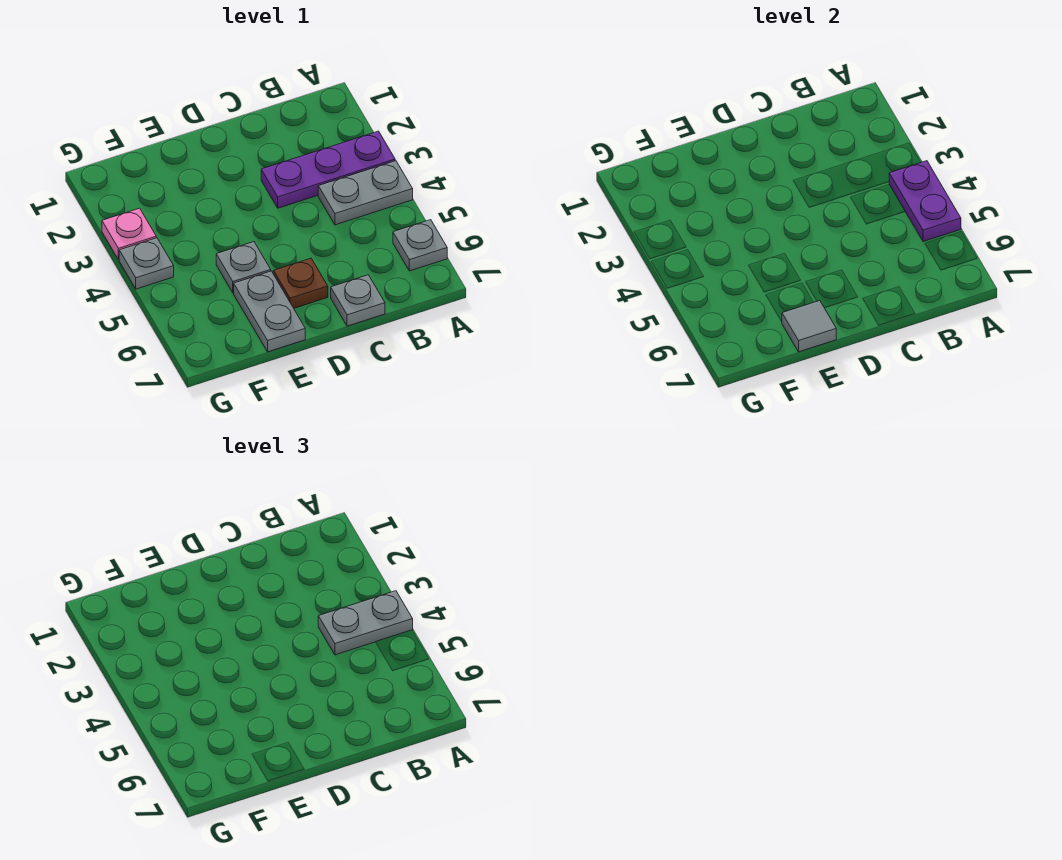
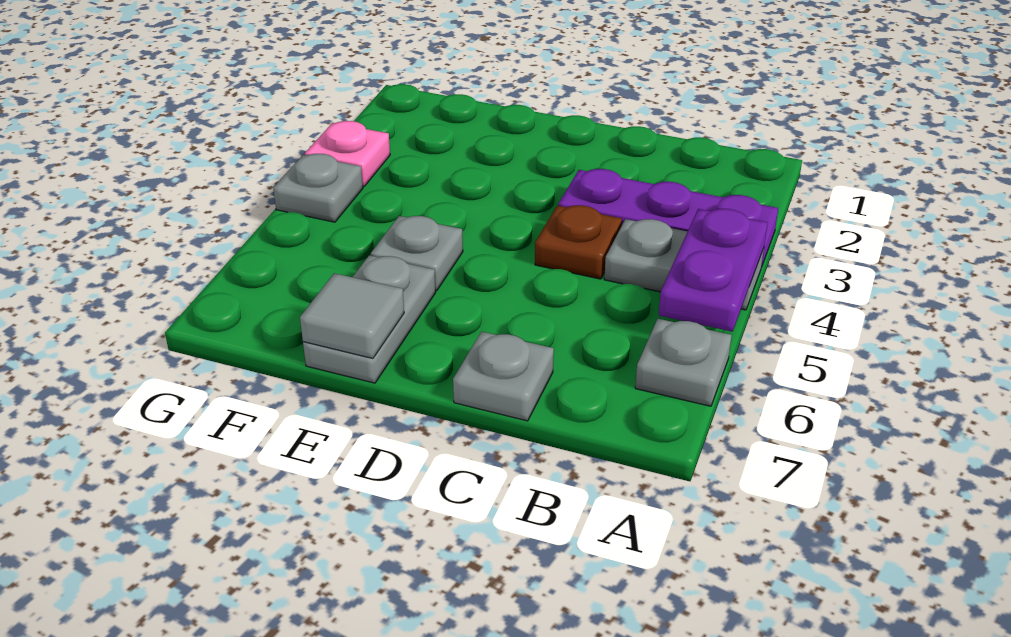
grey plate A4:B4 level 3 -> none
brown plate D6 level 1 -> brown plate C4 level 1

